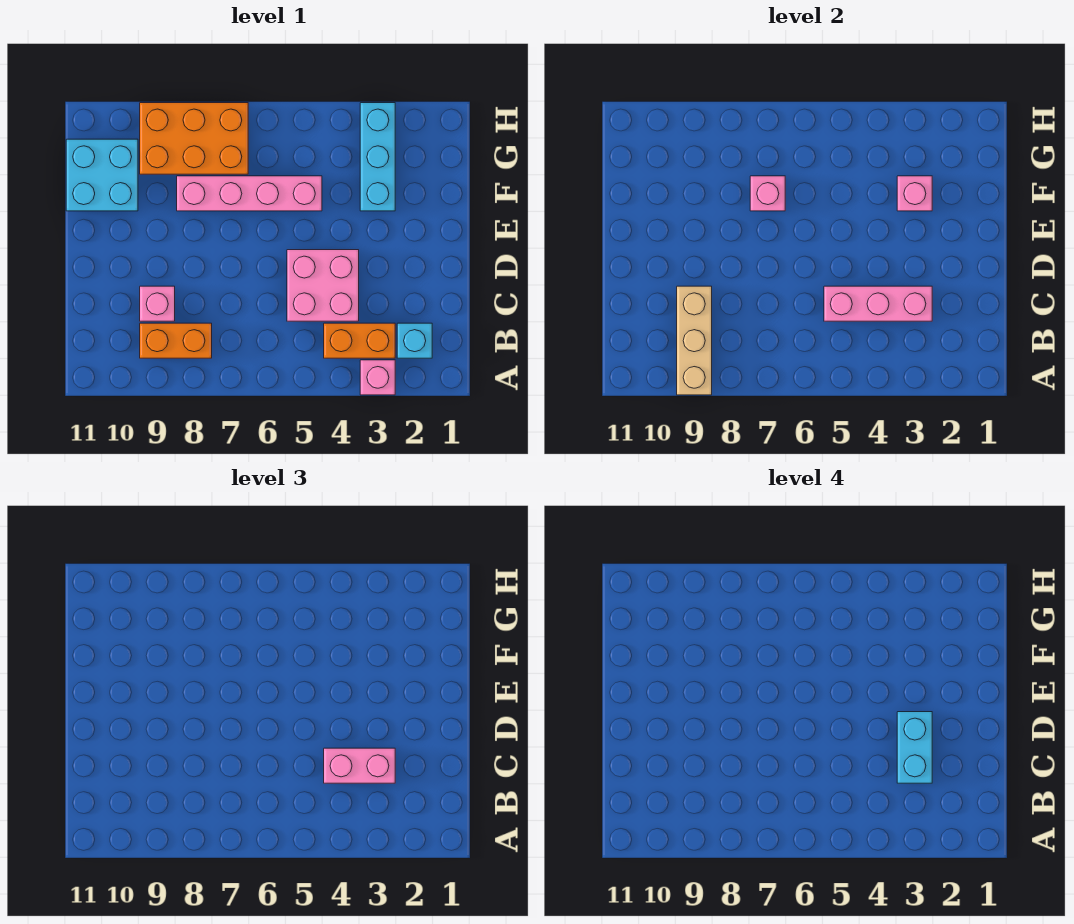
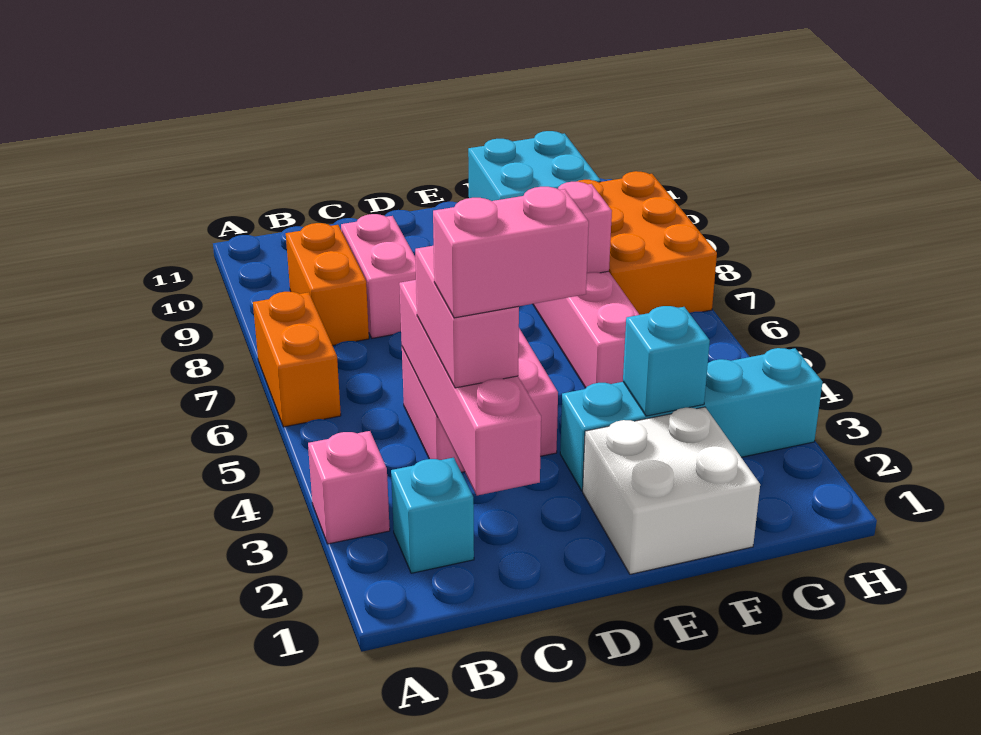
tan brick A9:C9 level 2 -> none
orange brick B3:B4 level 1 -> orange brick A6:A7 level 1
pink brick C3:C5 level 2 -> pink brick C2:C5 level 2
cyan brick C3:D3 level 4 -> pink brick C3:D3 level 4
pink brick C9 level 1 -> pink brick C8:C9 level 1
none -> white brick E1:F2 level 1
cyan brick F3:H3 level 1 -> cyan brick E3:H3 level 1
pink brick F3 level 2 -> cyan brick F3 level 2

